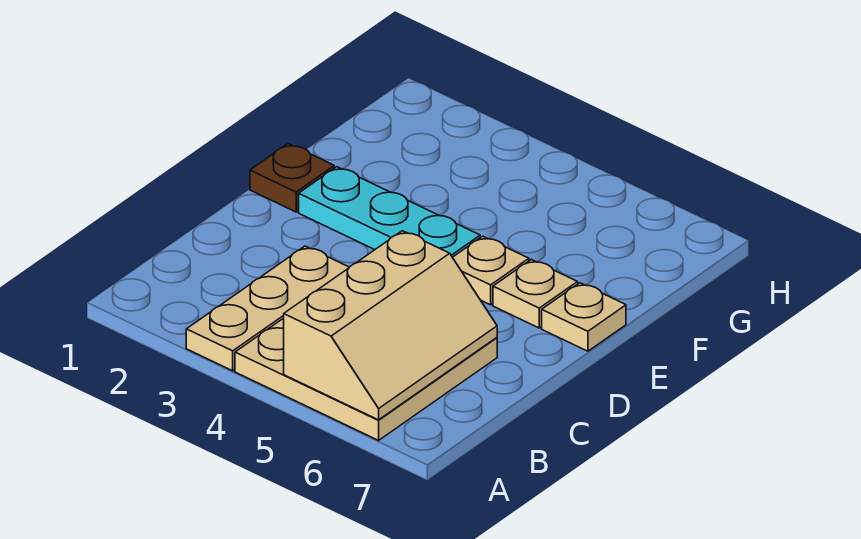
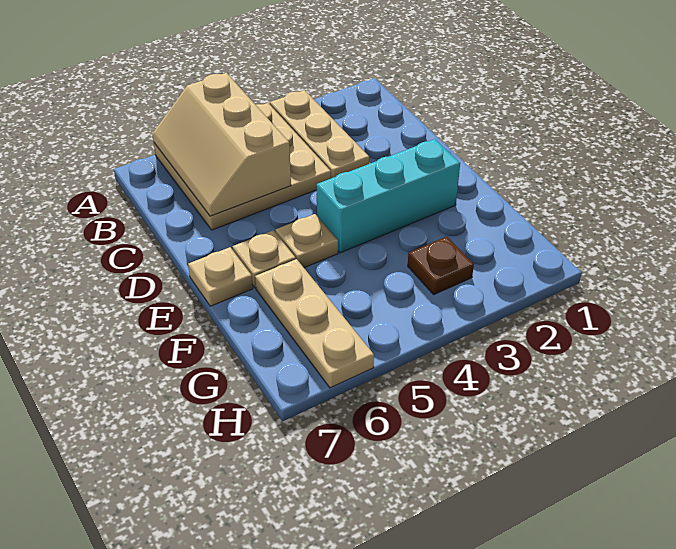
brown plate E1 level 1 -> brown plate G3 level 1
cyan plate E2:E4 level 1 -> cyan brick E2:E4 level 1
none -> tan plate F6:H6 level 1

